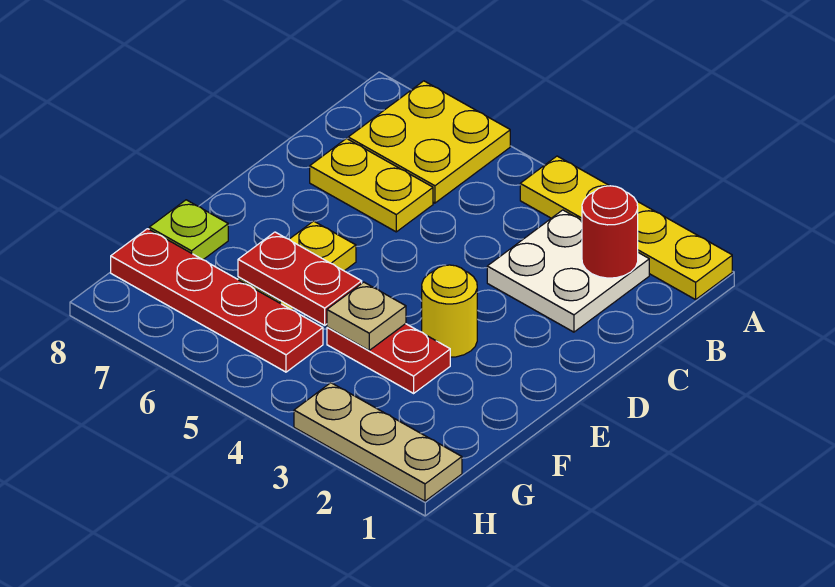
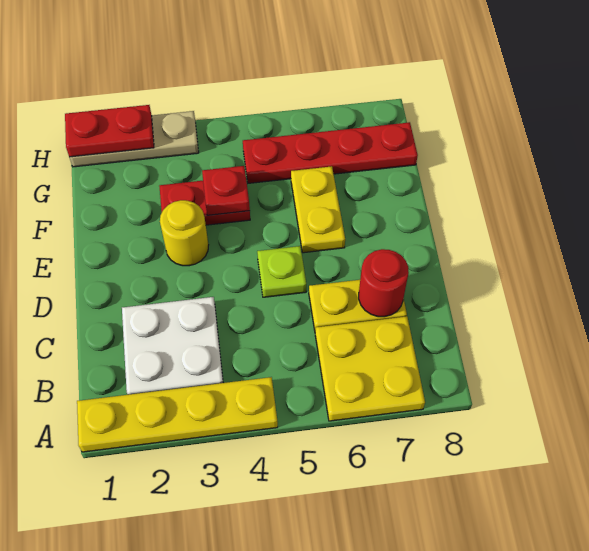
red round brick B2 level 2 -> red round brick C7 level 2
tan plate F4 level 2 -> red plate F4 level 2
red plate F5:F6 level 2 -> red plate H1:H2 level 2
lime plate F8 level 1 -> lime plate D5 level 1

